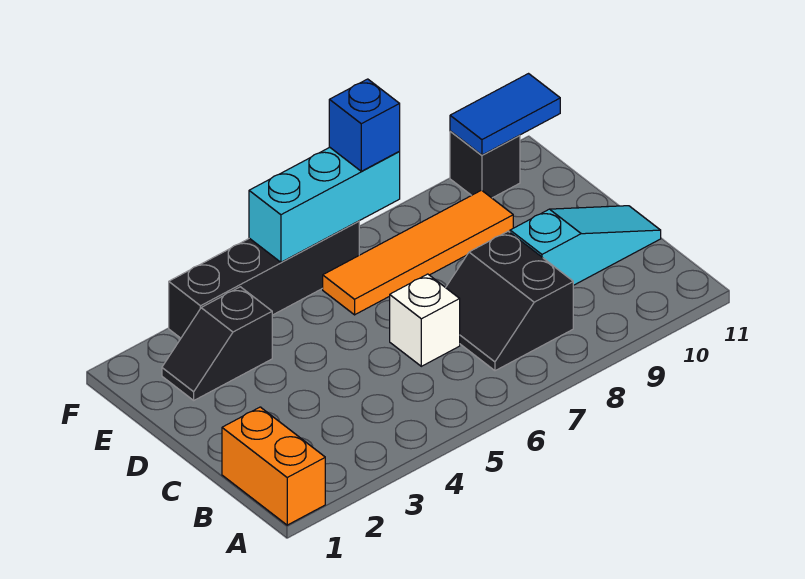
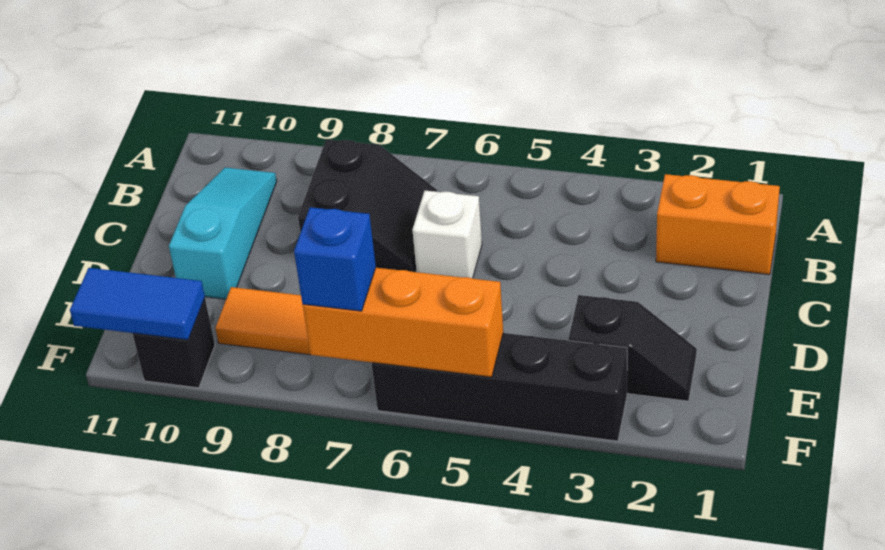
orange brick A1:B1 level 1 -> orange brick B1:B2 level 1
cyan slope C9:C11 level 1 top 9 -> cyan slope B10:D10 level 1 top D
cyan brick F5:F7 level 2 -> orange brick F5:F7 level 2

